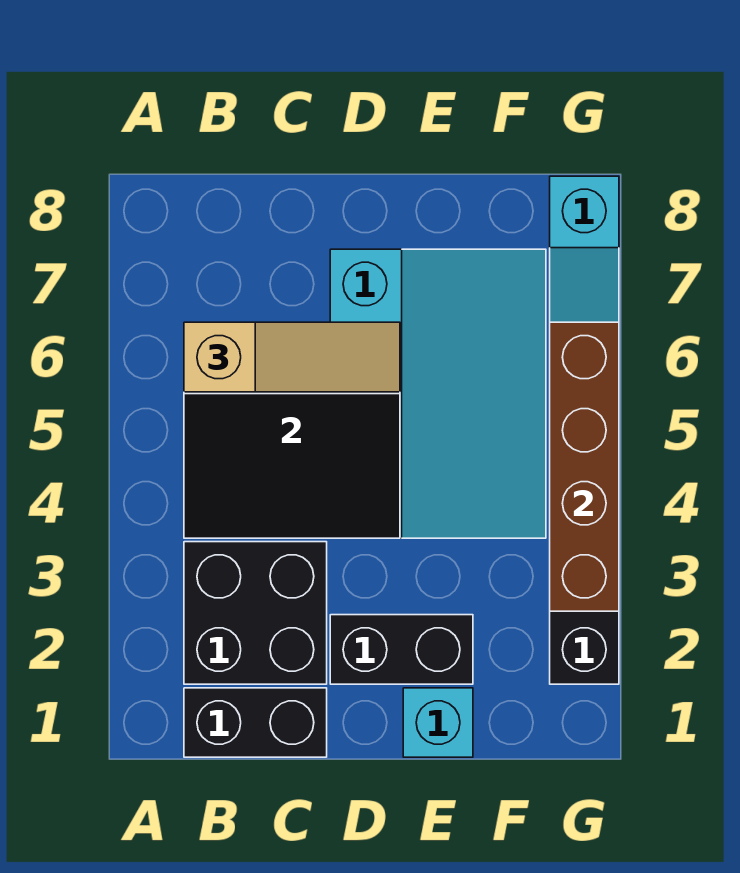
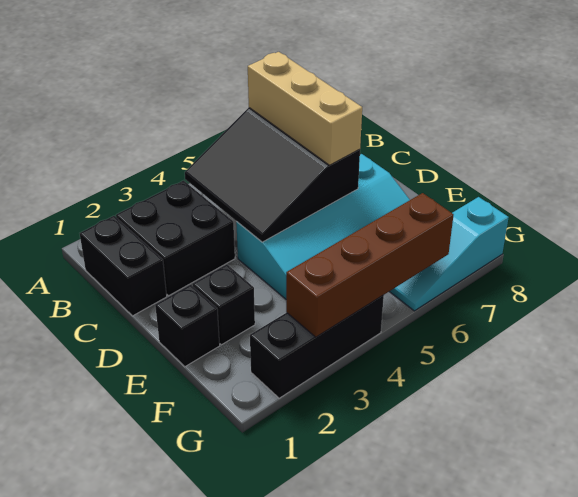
tan slope B6:D6 level 3 top B -> tan brick B6:D6 level 3
black brick D2:E2 level 1 -> black brick E2 level 1
cyan brick E1 level 1 -> black brick E1 level 1

